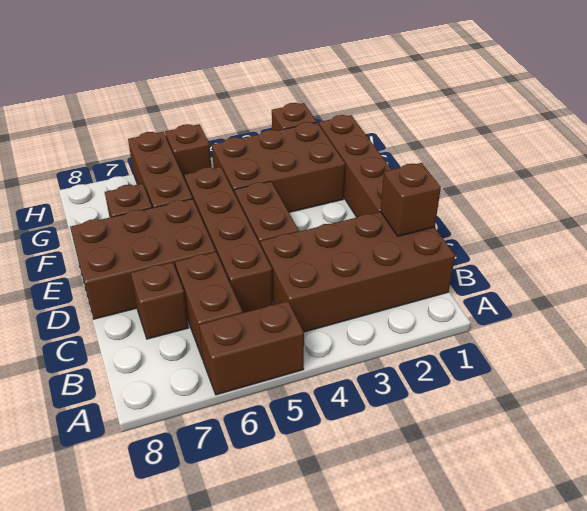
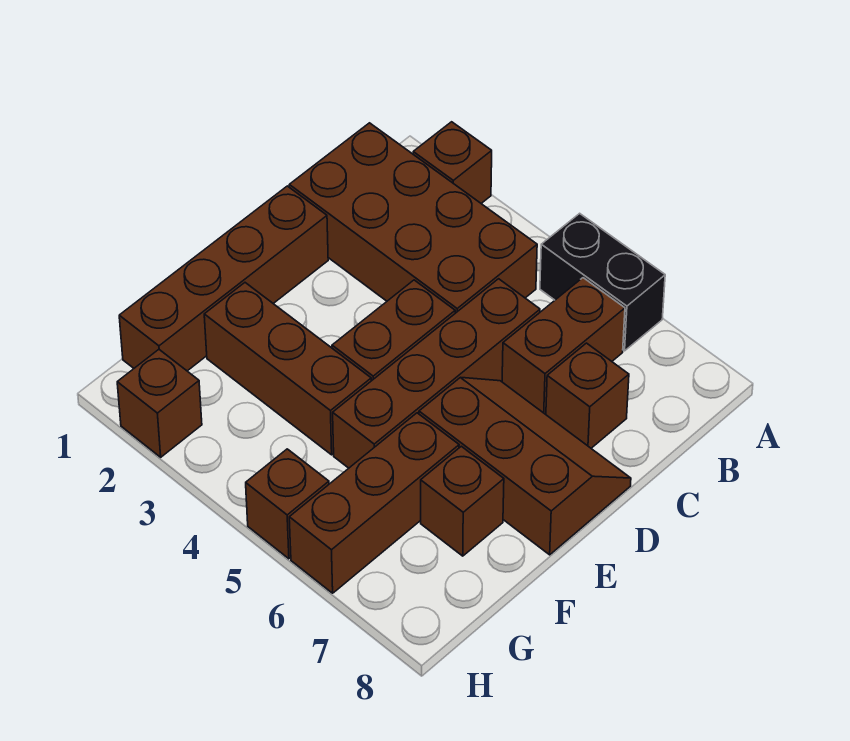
brown brick A5:A6 level 1 -> black brick A5:A6 level 1
brown brick C1 level 2 -> brown brick A2 level 1
brown brick D6:E8 level 1 -> brown slope D6:E8 level 1 top E
brown brick F2:G4 level 1 -> brown brick F2:F4 level 1

